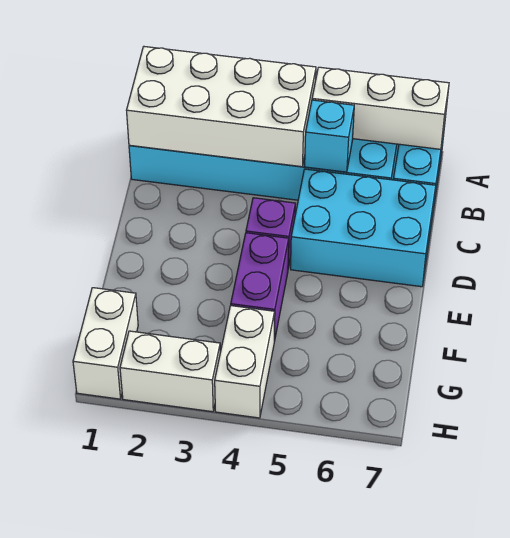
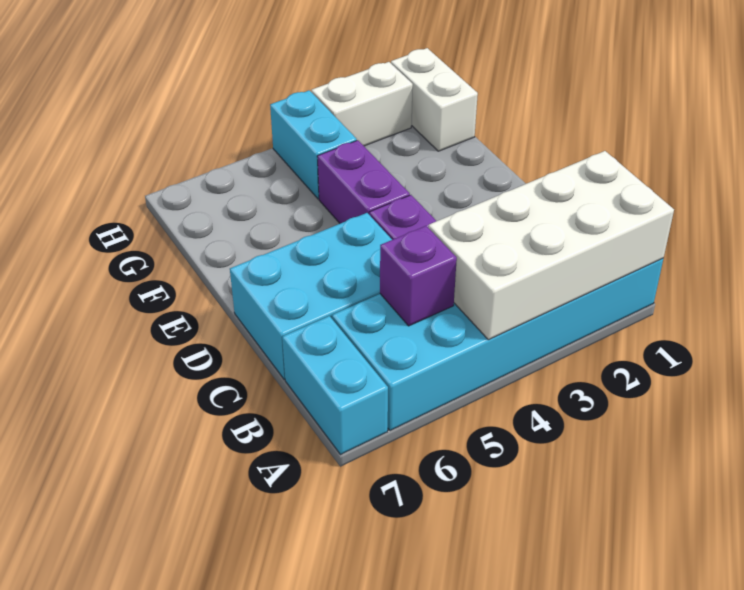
white brick A5:A7 level 2 -> none
cyan brick B5 level 2 -> purple brick B5 level 2
white brick G4:H4 level 1 -> cyan brick G4:H4 level 1

